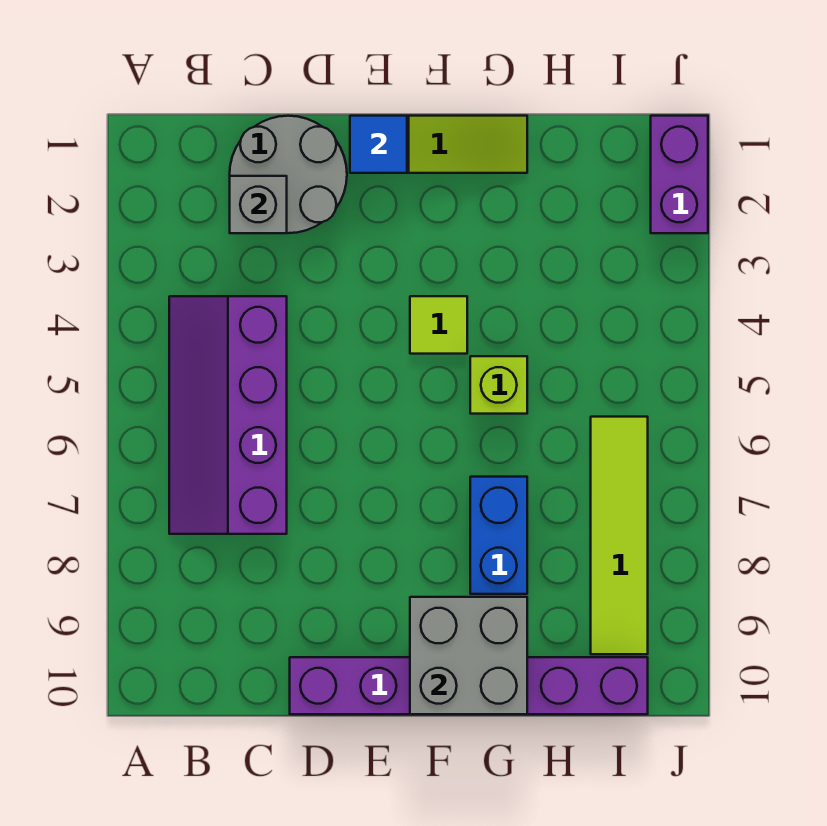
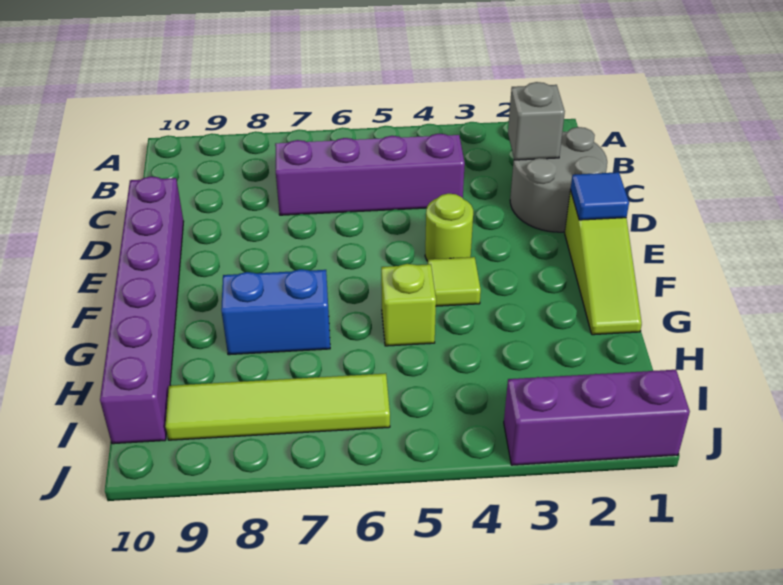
none -> lime round brick E4 level 1
grey brick F9:G10 level 2 -> none
purple brick J1:J2 level 1 -> purple brick J1:J3 level 1

